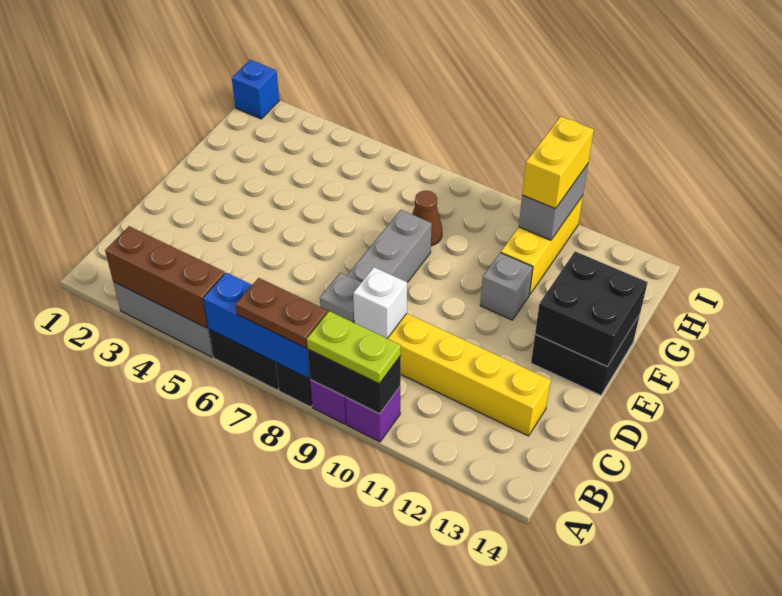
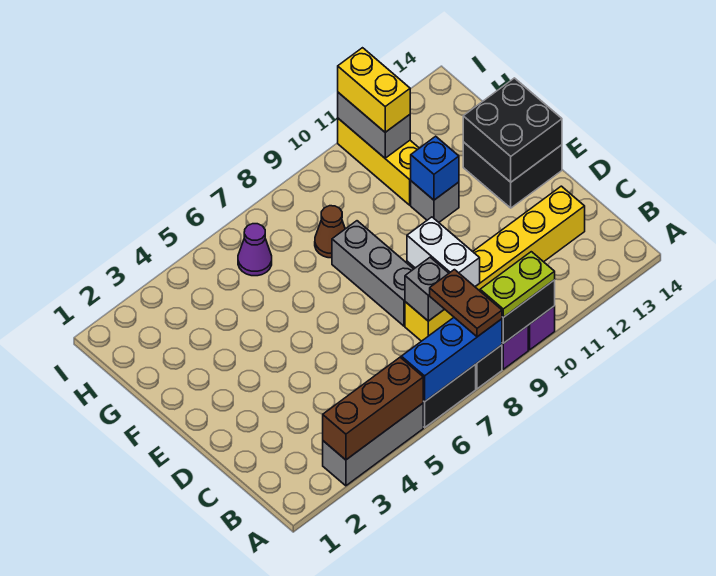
brown plate A7:A8 level 3 -> brown plate A8:B8 level 3
grey plate C8 level 2 -> grey brick C8 level 2
white brick C9 level 2 -> white brick C9:D9 level 2
none -> purple cone H6 level 1
blue brick I1 level 1 -> blue brick F11 level 2

